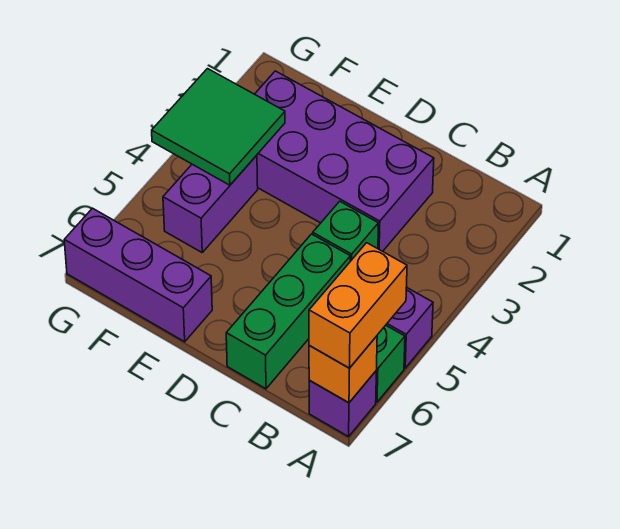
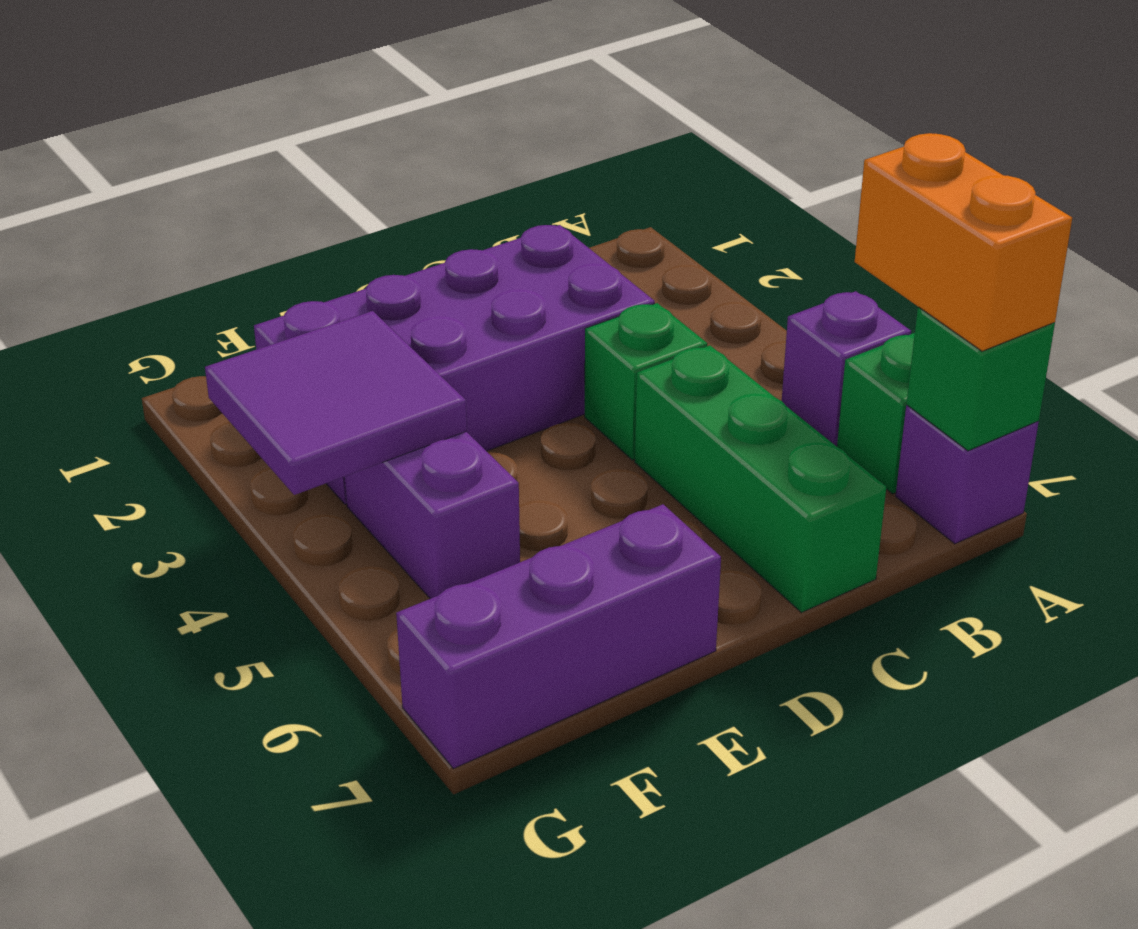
orange brick A7 level 2 -> green brick A7 level 2
green tile F3:G4 level 2 -> purple tile F3:G4 level 2

